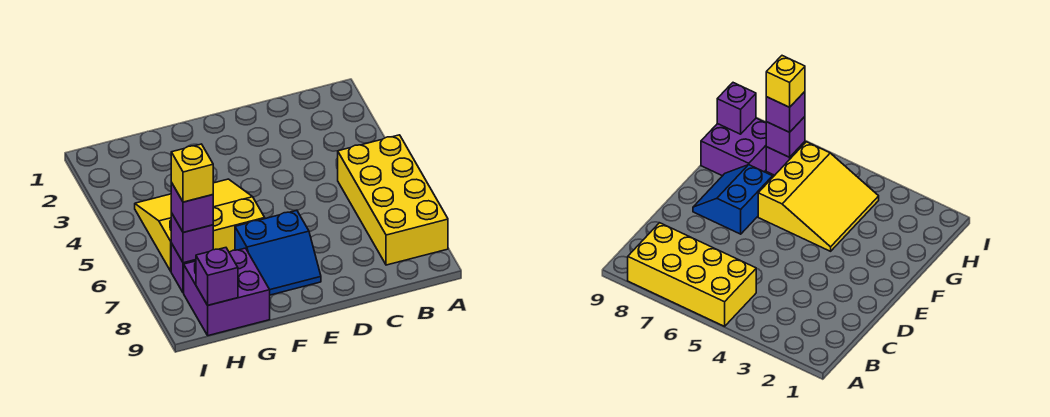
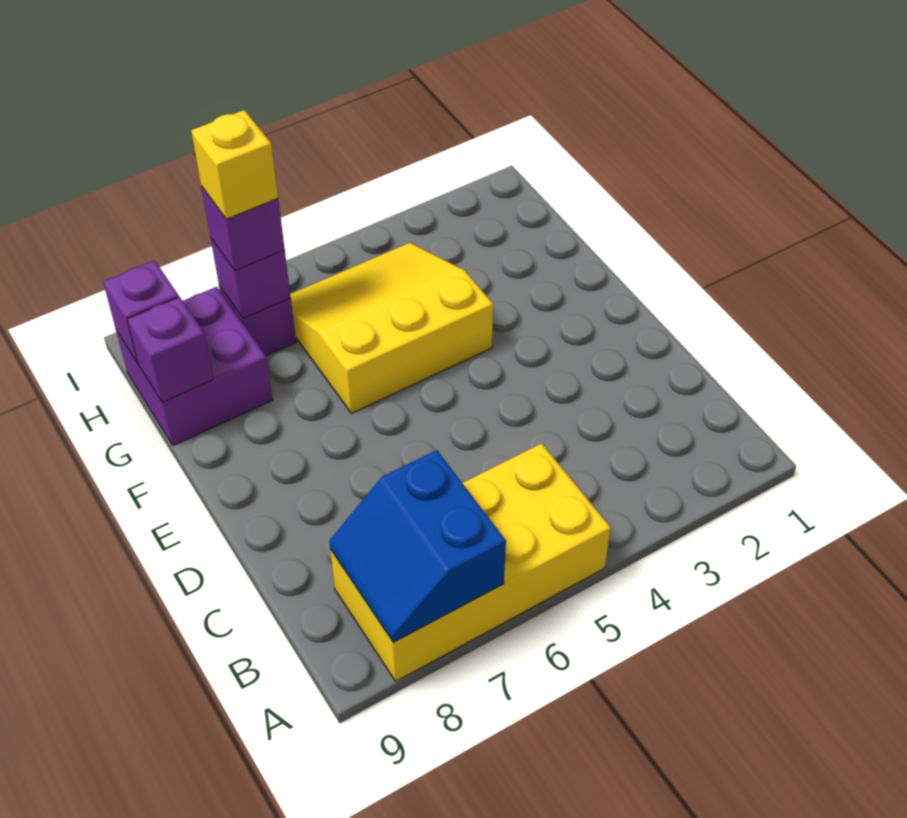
blue slope E7:F8 level 1 top 7 -> blue slope A7:B8 level 2 top 7
yellow slope F4:H6 level 1 top 6 -> yellow slope F4:H6 level 1 top F
none -> purple brick G9 level 2

